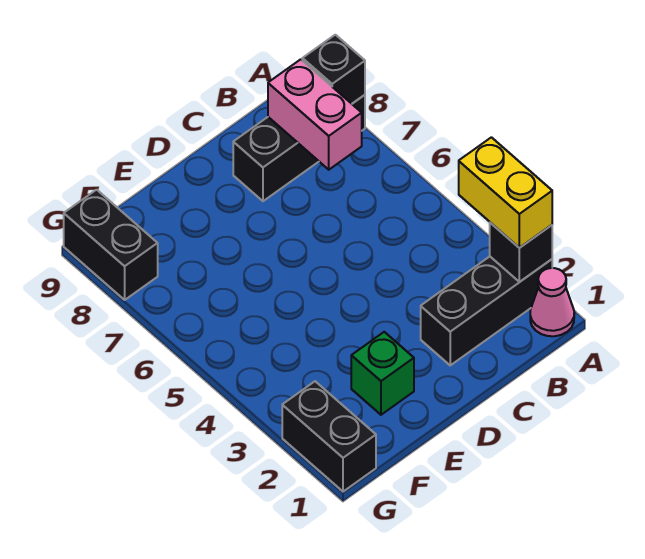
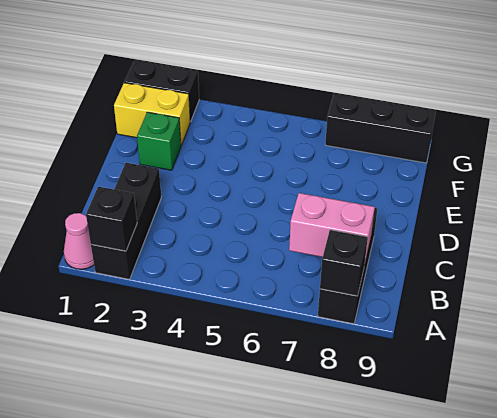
yellow brick A2:A3 level 3 -> yellow brick F1:F2 level 1
black brick G8:G9 level 1 -> black brick G7:G9 level 1

